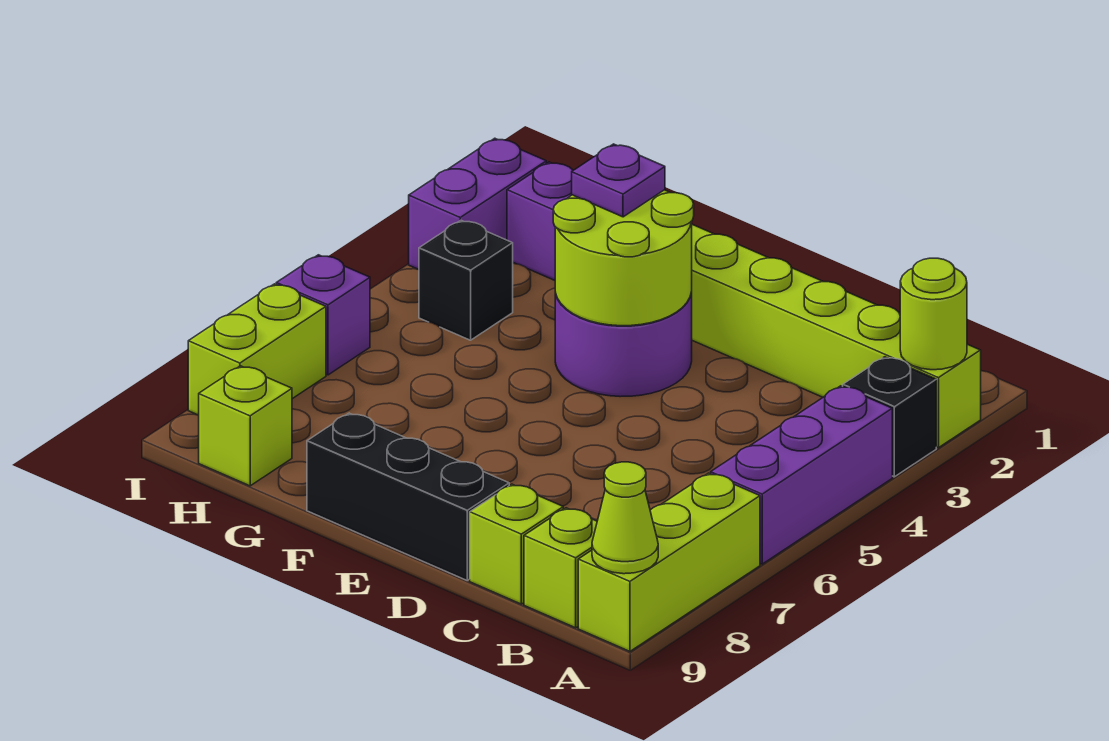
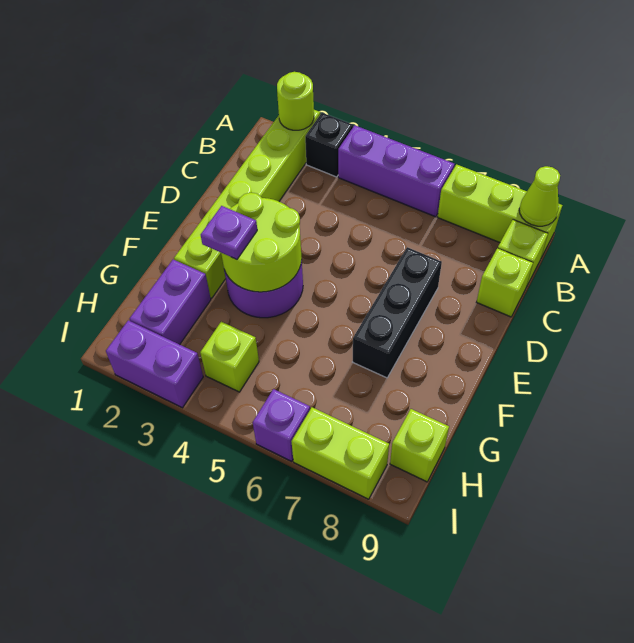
black brick D9:F9 level 1 -> black brick D7:F7 level 1
black brick H4 level 1 -> lime brick H4 level 1

